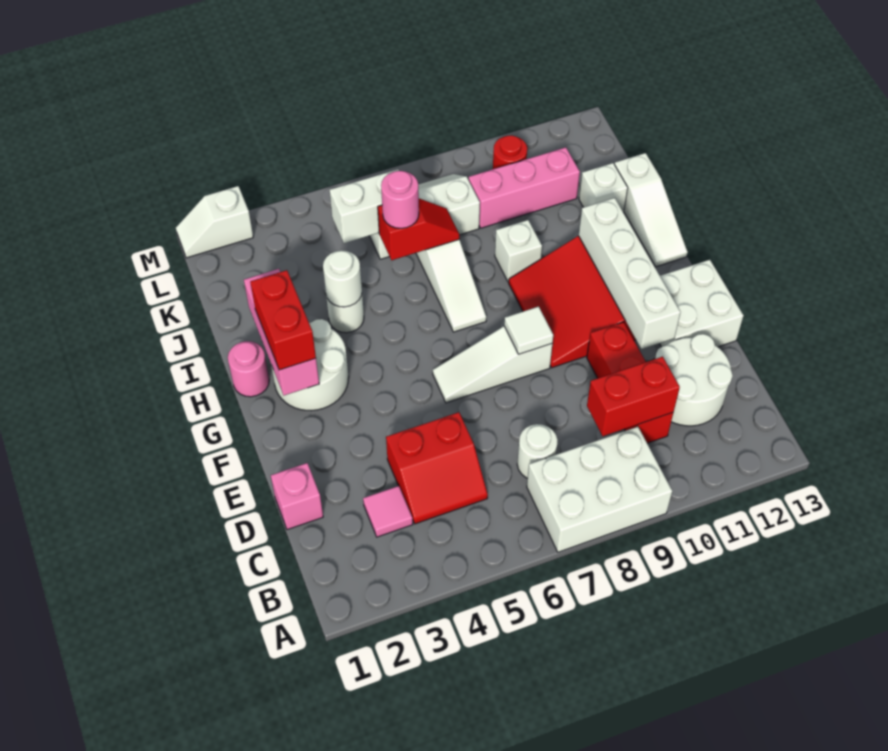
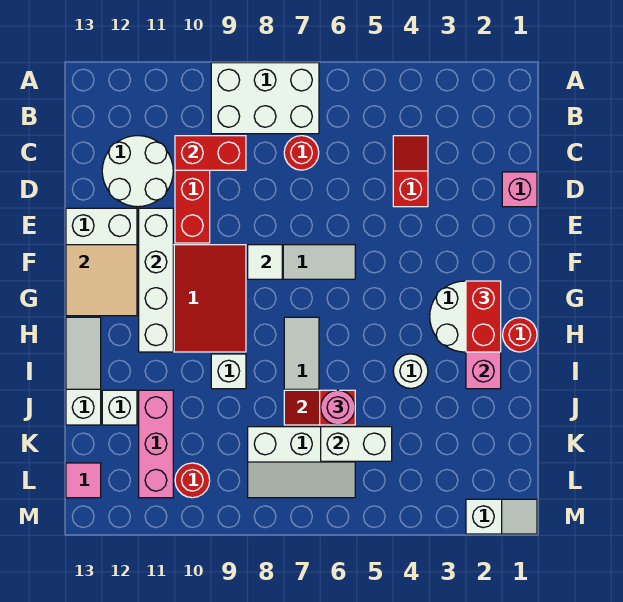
pink tile C3 level 1 -> pink tile L13 level 1
red slope C4:D5 level 1 top D -> red slope C4:D4 level 1 top D
white round brick C7 level 1 -> red round brick C7 level 1
none -> tan tile F12:G13 level 2
pink round brick H1 level 1 -> red round brick H1 level 1
white round brick I4 level 2 -> none
pink brick K9:K11 level 1 -> pink brick J11:L11 level 1

